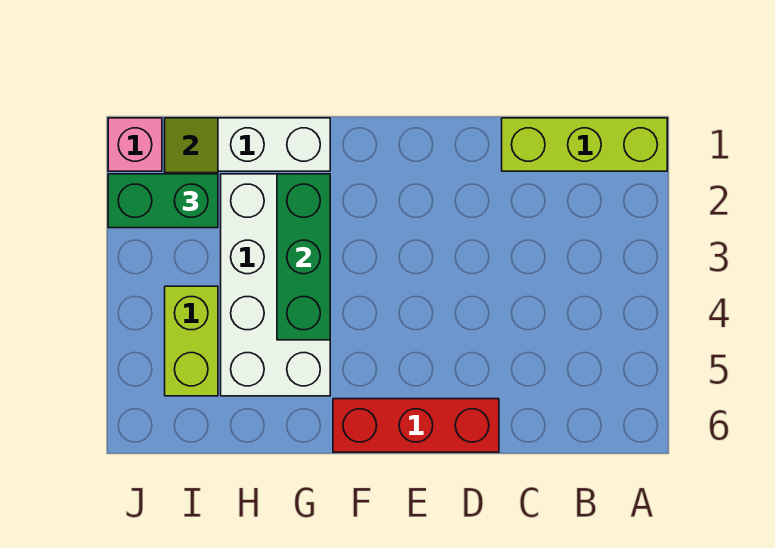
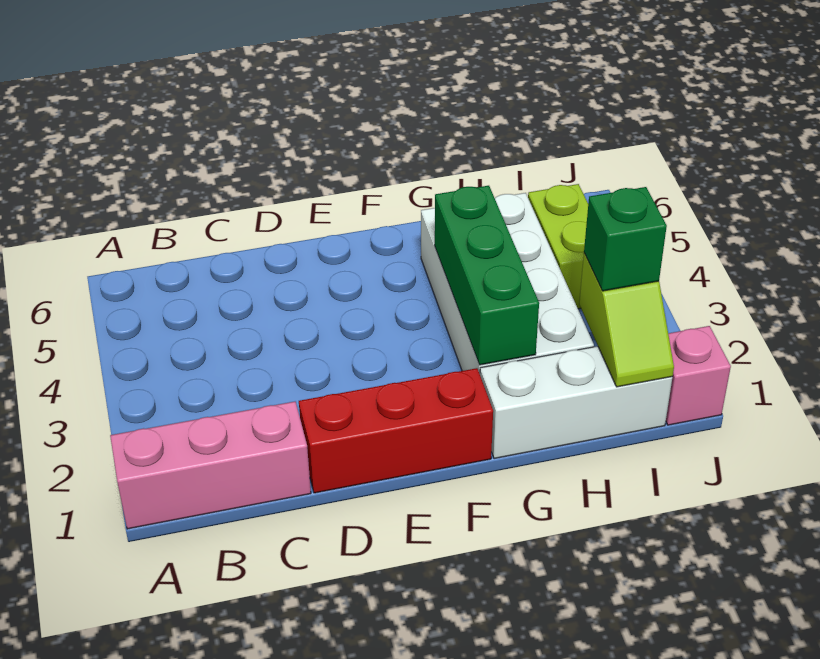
lime brick A1:C1 level 1 -> pink brick A1:C1 level 1
red brick D6:F6 level 1 -> red brick D1:F1 level 1
green brick I2:J2 level 3 -> green brick I2 level 3

